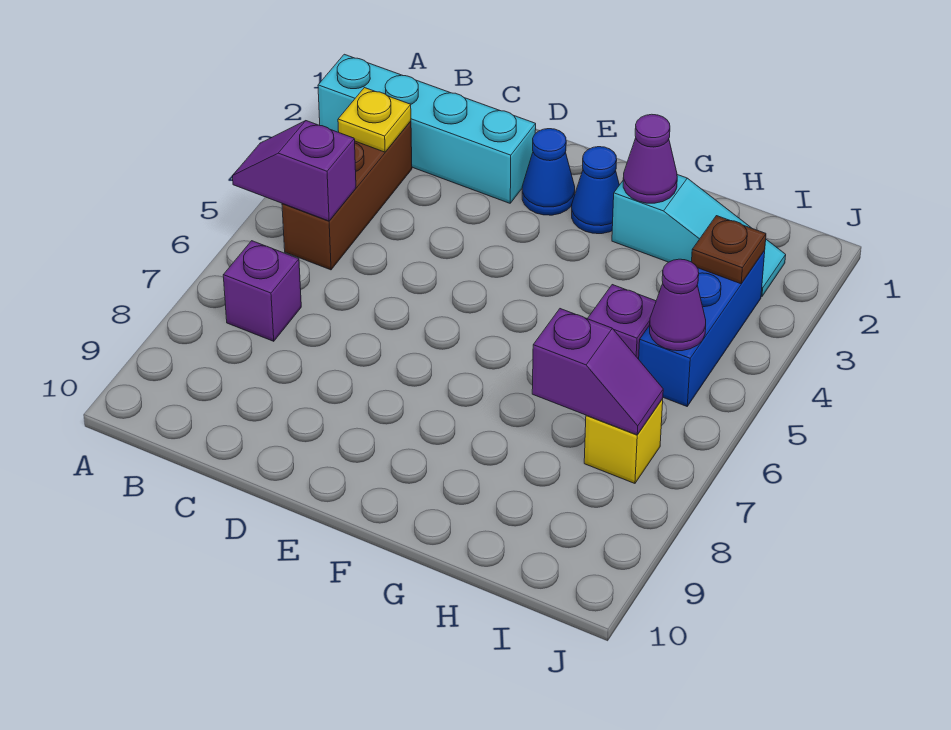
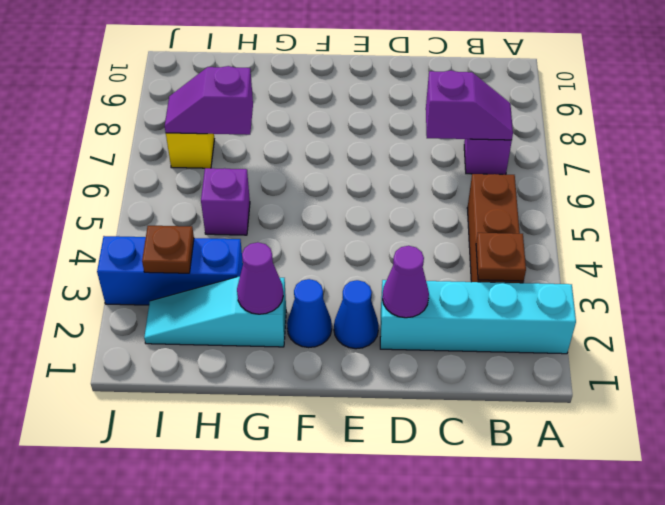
purple slope A5:B5 level 2 top B -> purple slope B7:C7 level 2 top C
yellow plate B3 level 2 -> brown plate B3 level 2
blue brick I3:I5 level 1 -> blue brick H3:J3 level 1
purple cone I5 level 2 -> purple cone D2 level 2

